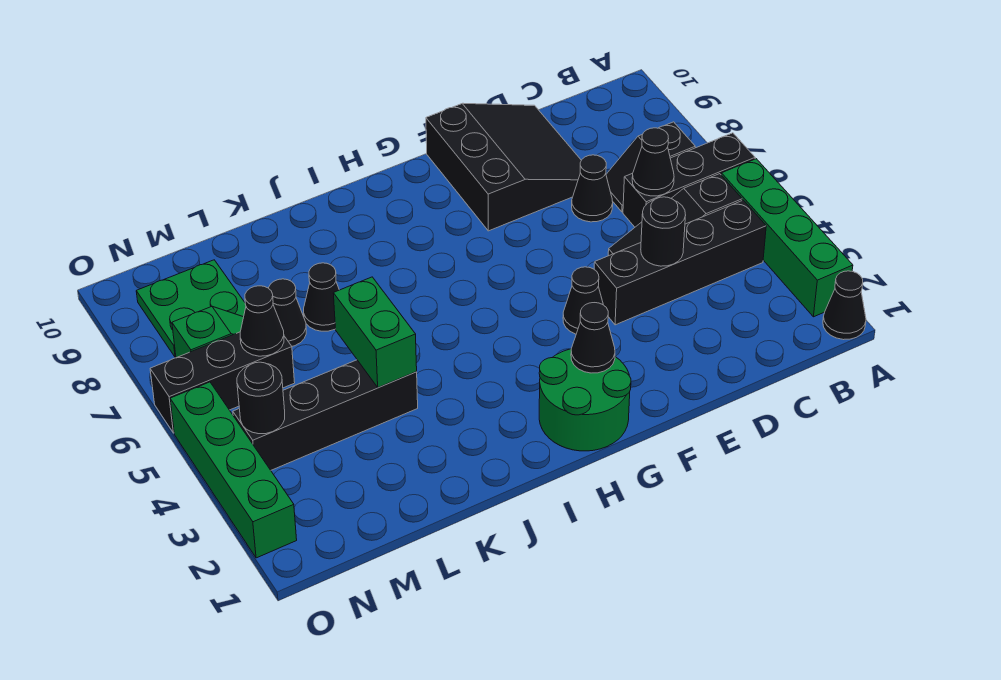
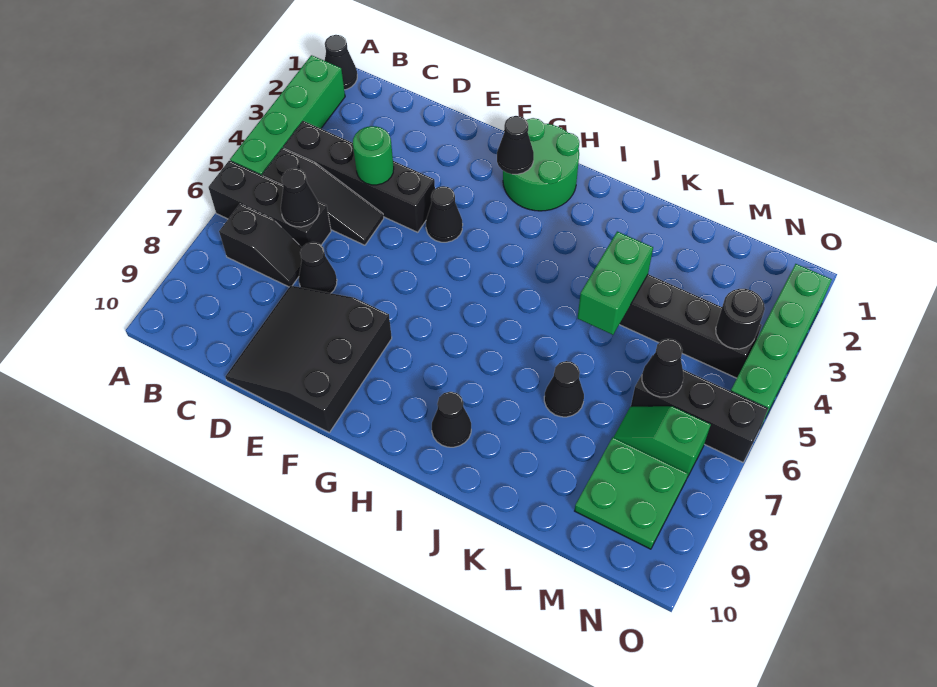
black round brick D4 level 2 -> green round brick D4 level 2
black cone L7 level 1 -> black cone I9 level 1

